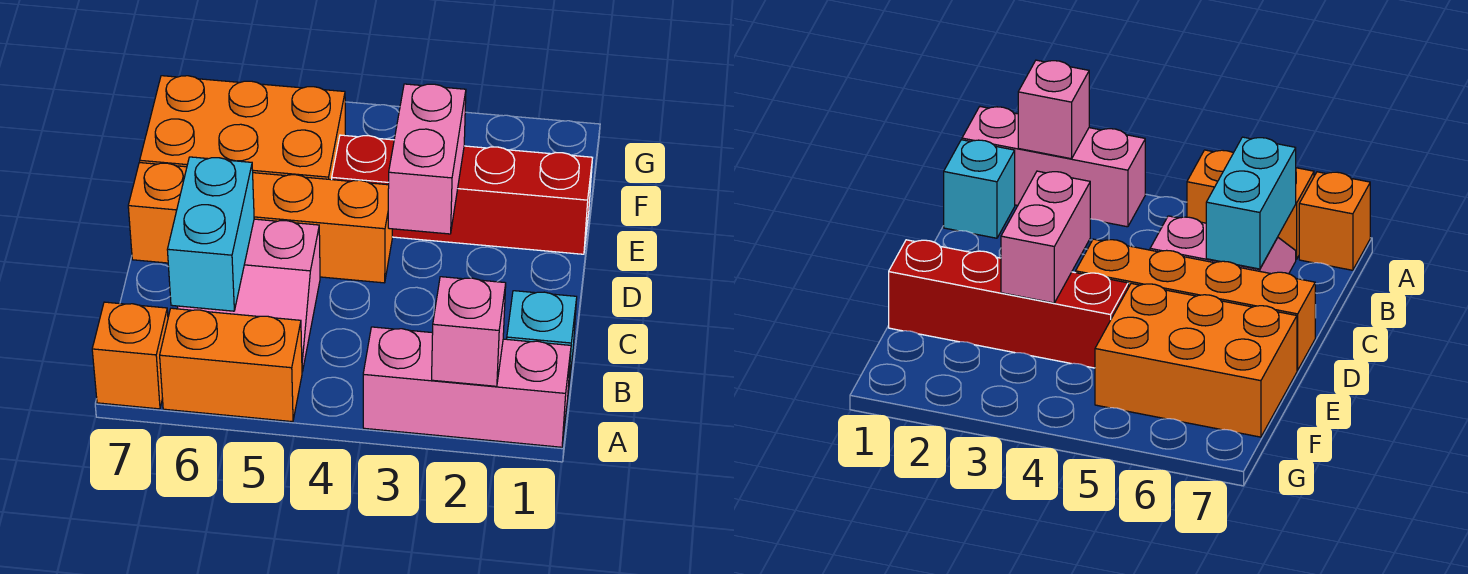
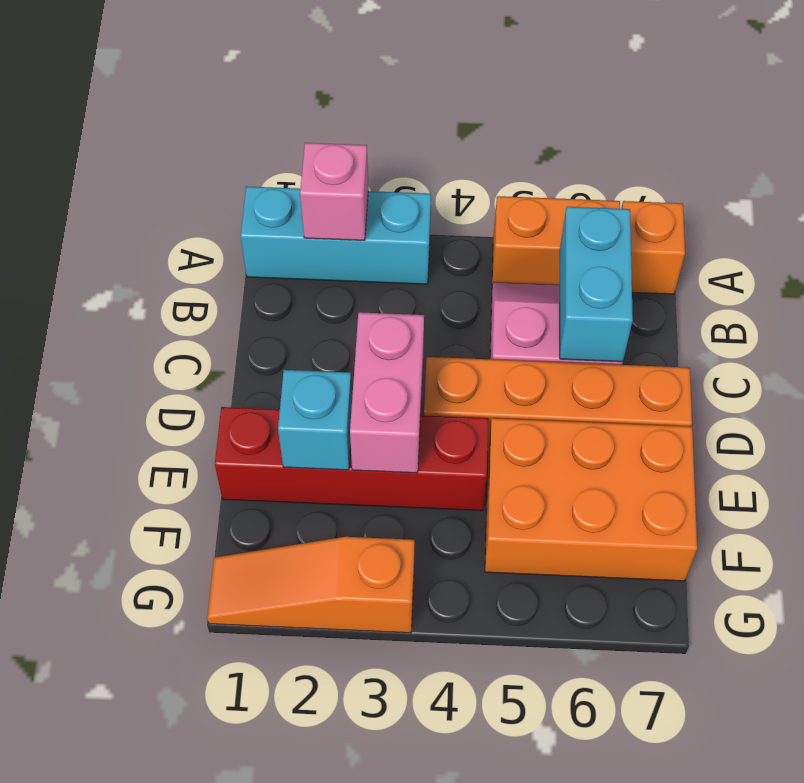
pink brick A1:A3 level 1 -> cyan brick A1:A3 level 1
cyan brick B1 level 1 -> cyan brick E2 level 2
none -> orange slope G1:G3 level 1 top 3

